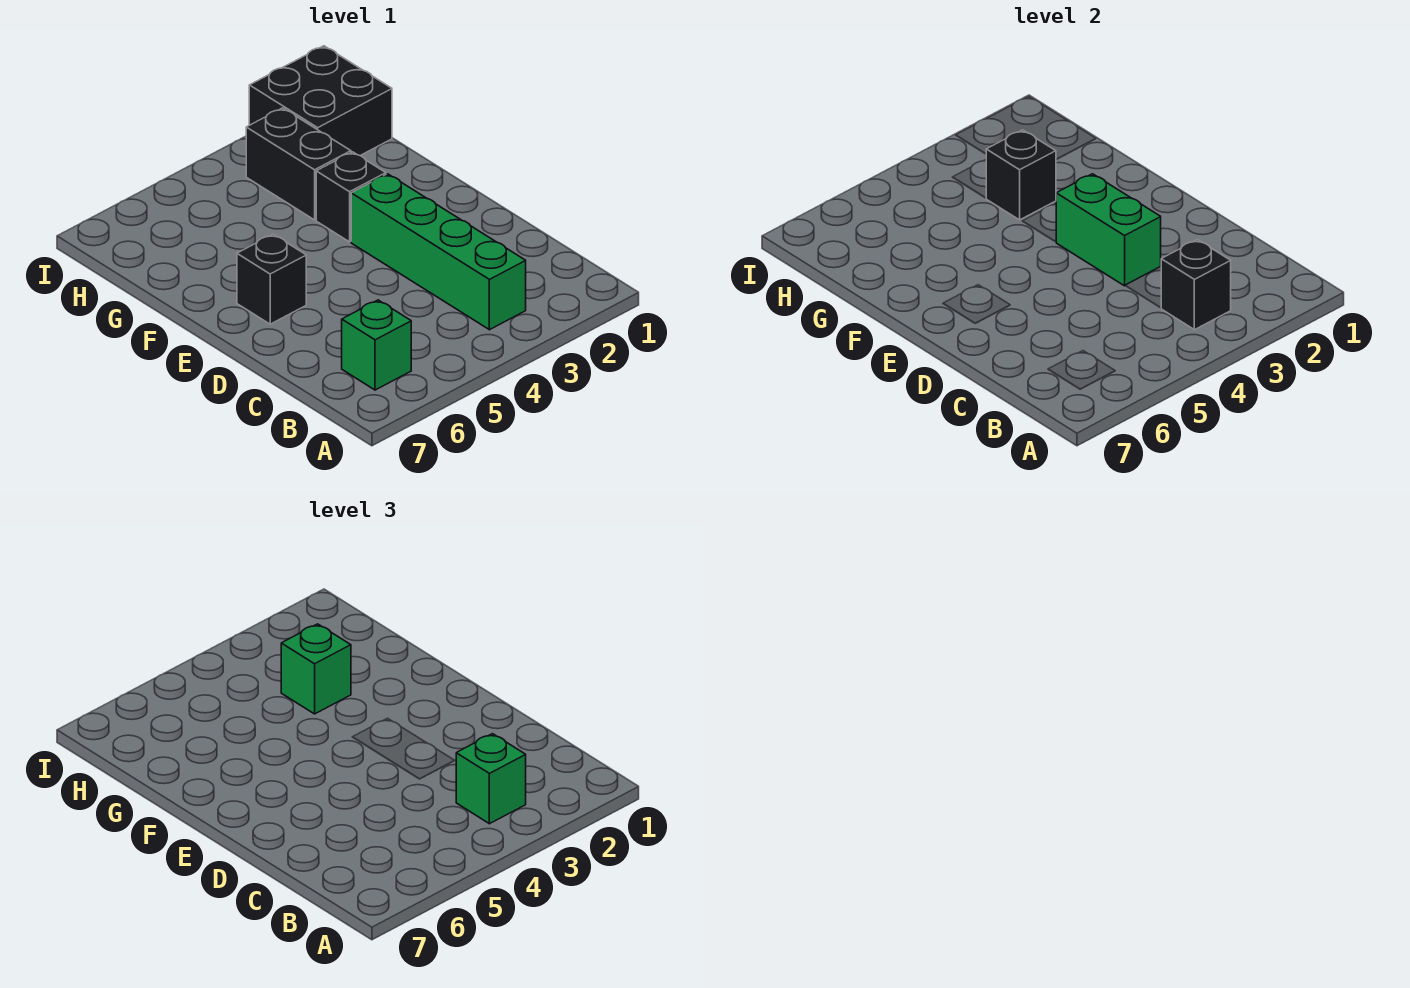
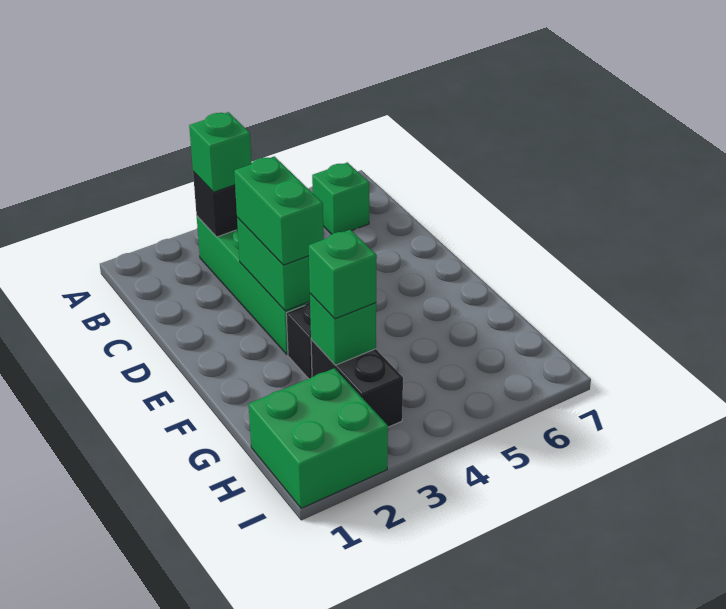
none -> green brick D3:E3 level 3
black brick E6 level 1 -> none
black brick G3 level 2 -> green brick G3 level 2
black brick H1:I2 level 1 -> green brick H1:I2 level 1

